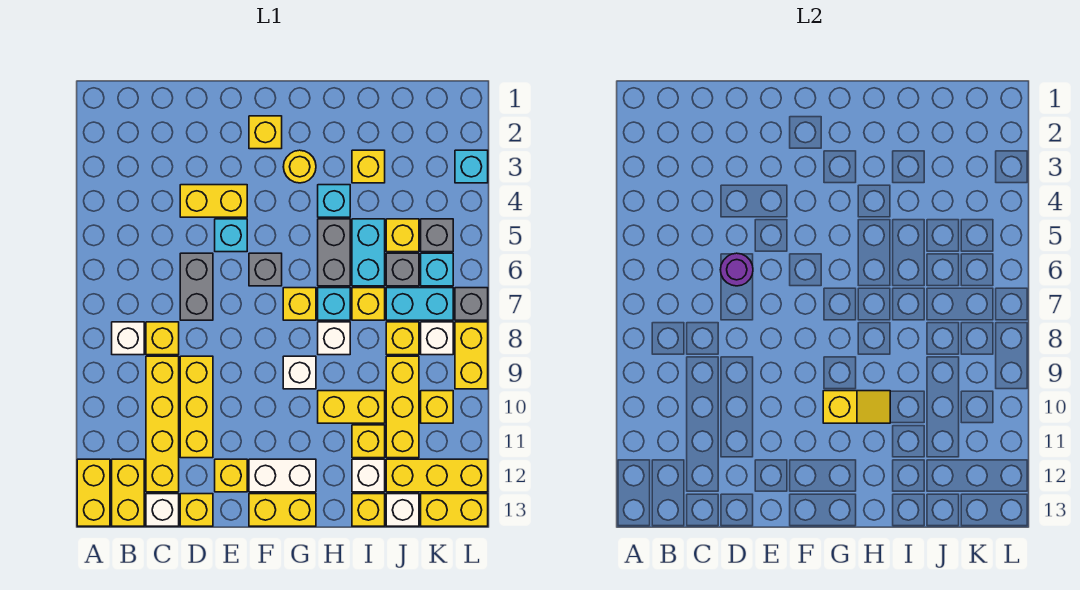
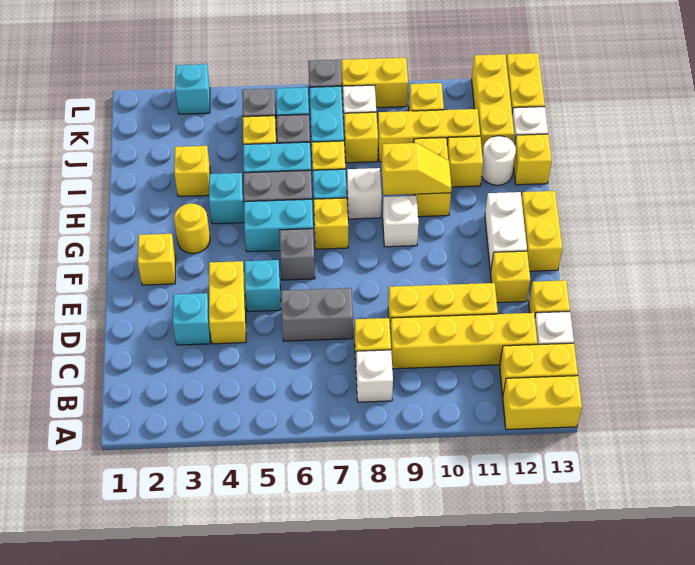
none -> cyan brick D3 level 1
purple round brick D6 level 2 -> none
none -> cyan brick G5:G6 level 1
yellow slope G10:H10 level 2 top G -> yellow slope H9:H10 level 2 top 9
white brick I12 level 1 -> white round brick I12 level 1

